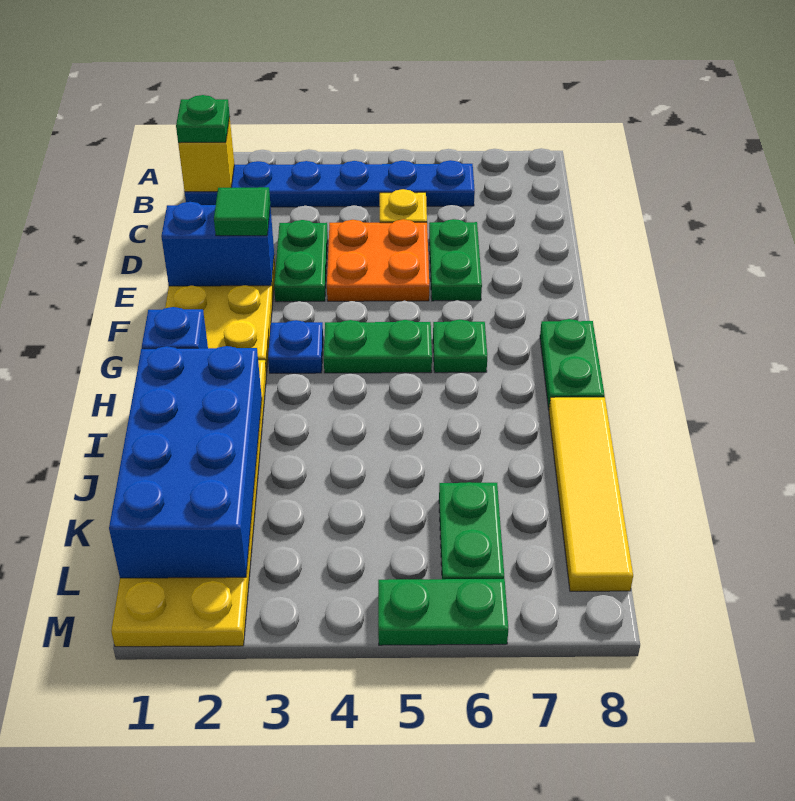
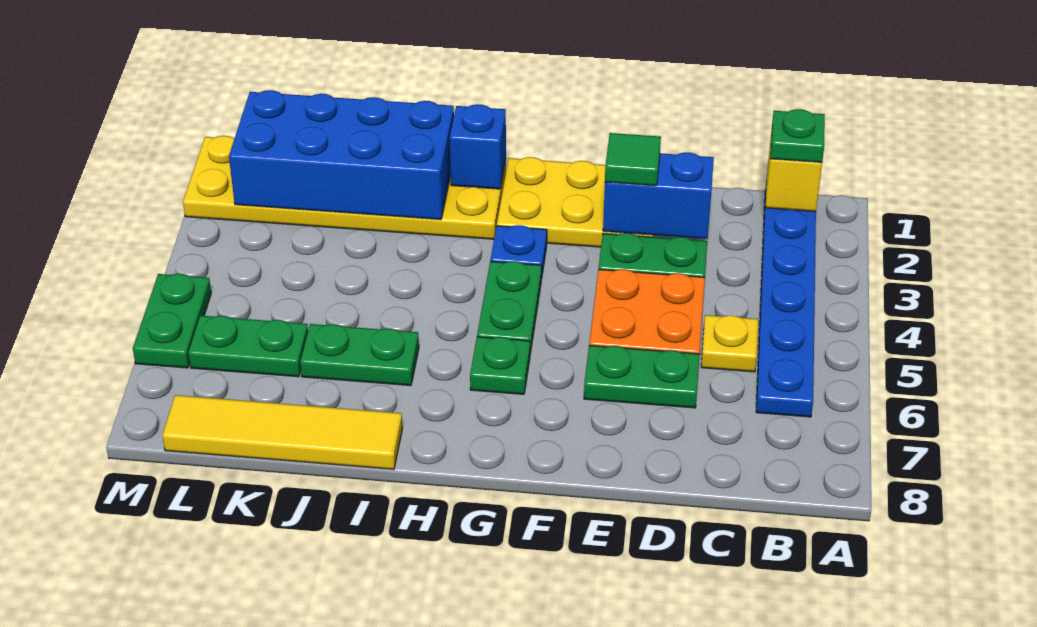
blue brick E1:E2 level 2 -> blue brick D2:E2 level 2
green plate G8:H8 level 1 -> green plate I6:J6 level 1

